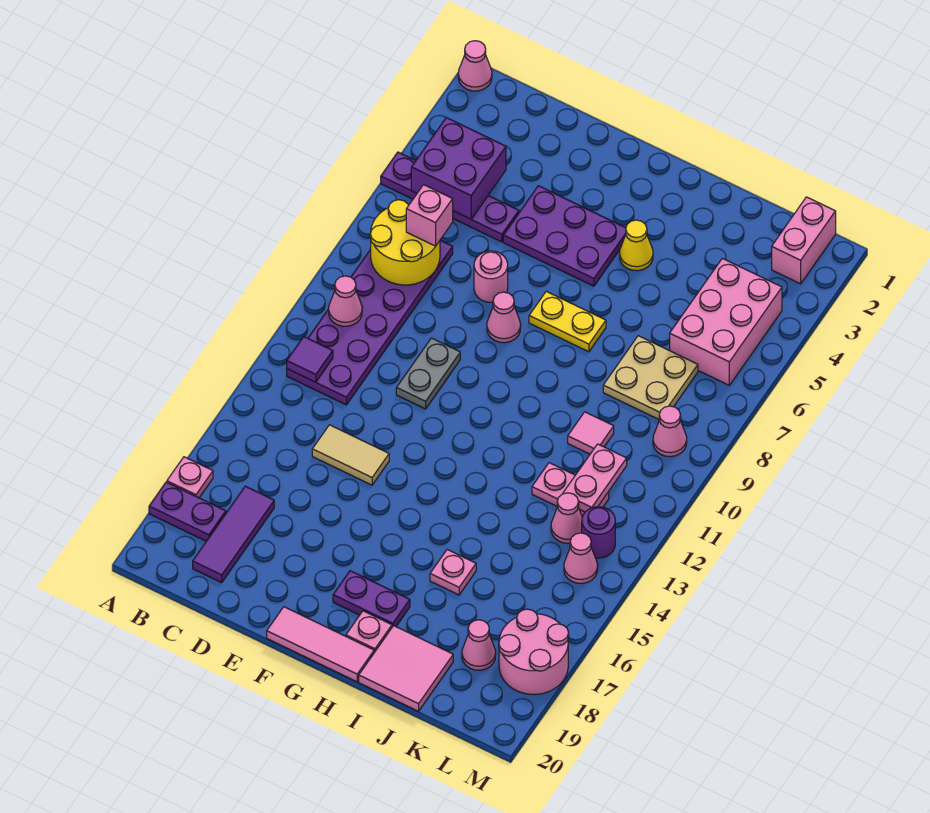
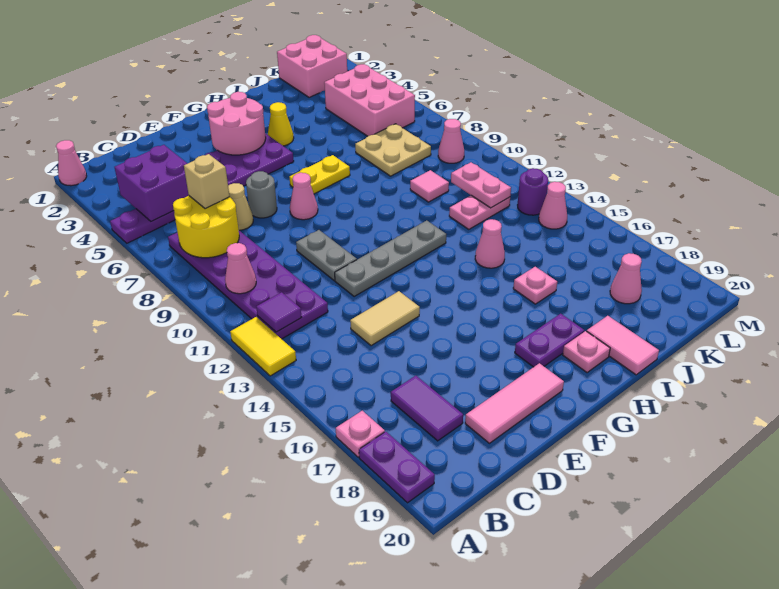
none -> yellow tile A12:A13 level 1
purple plate A18:B18 level 1 -> purple plate A18:A19 level 1
pink brick C7 level 3 -> tan brick C7 level 3
purple tile C17:C19 level 1 -> purple tile C17:C18 level 1
none -> tan cone D7 level 1
pink round brick E7 level 1 -> grey round brick E7 level 1
none -> grey plate E12:H12 level 1
pink tile F20:H20 level 1 -> pink tile D19:F19 level 1
pink tile I19:J20 level 1 -> pink tile I19:I20 level 1
pink cone K13 level 1 -> pink cone I14 level 1
pink brick L1:L2 level 1 -> pink brick K1:L2 level 1
pink round brick L17:M18 level 1 -> pink round brick F3:G4 level 2

